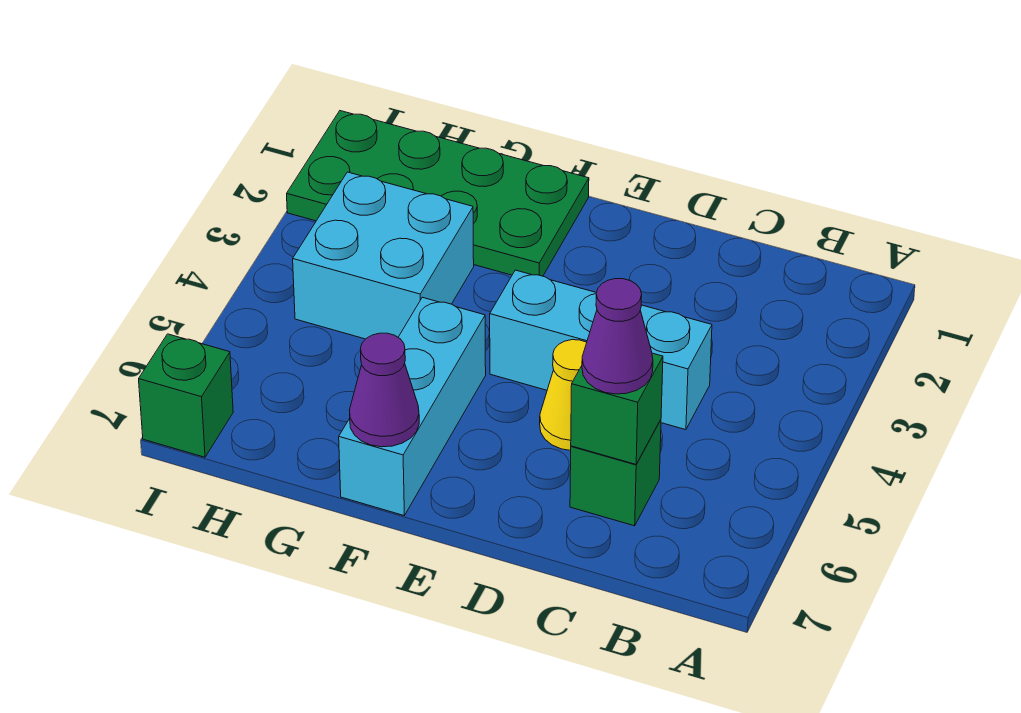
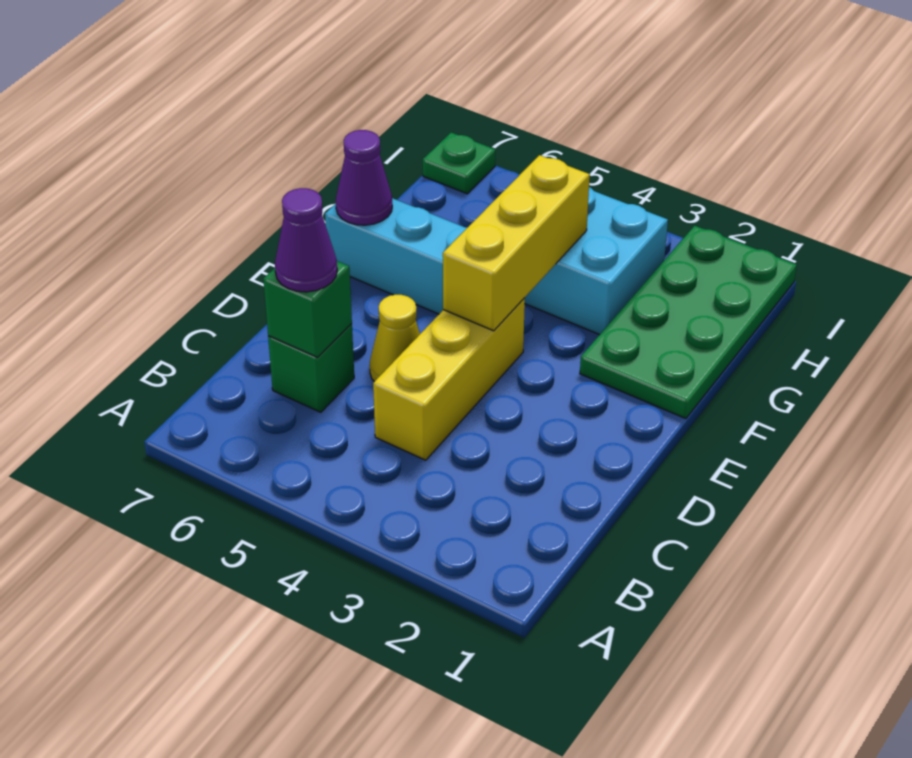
cyan brick C4:E4 level 1 -> yellow brick C4:E4 level 1
none -> yellow brick E4:G4 level 2
green brick I7 level 1 -> green plate I7 level 1

